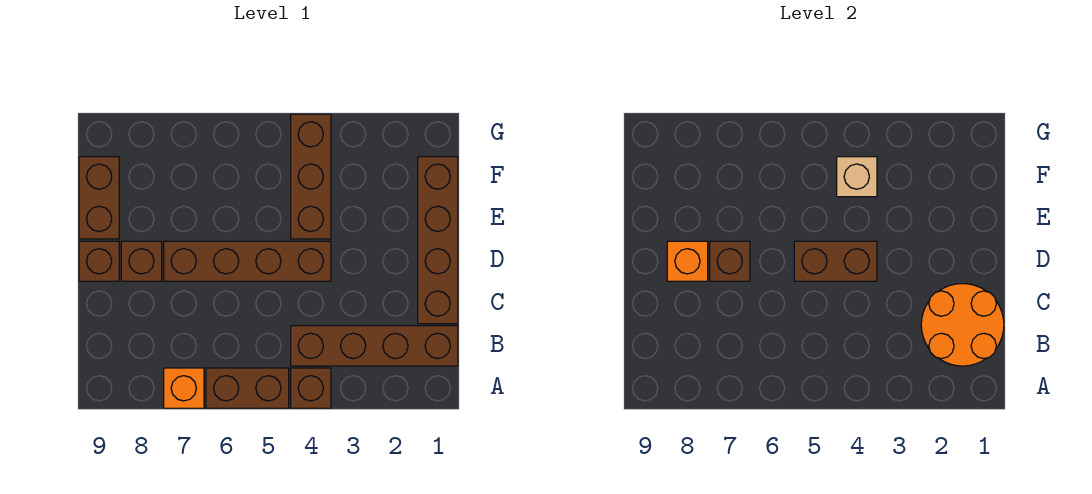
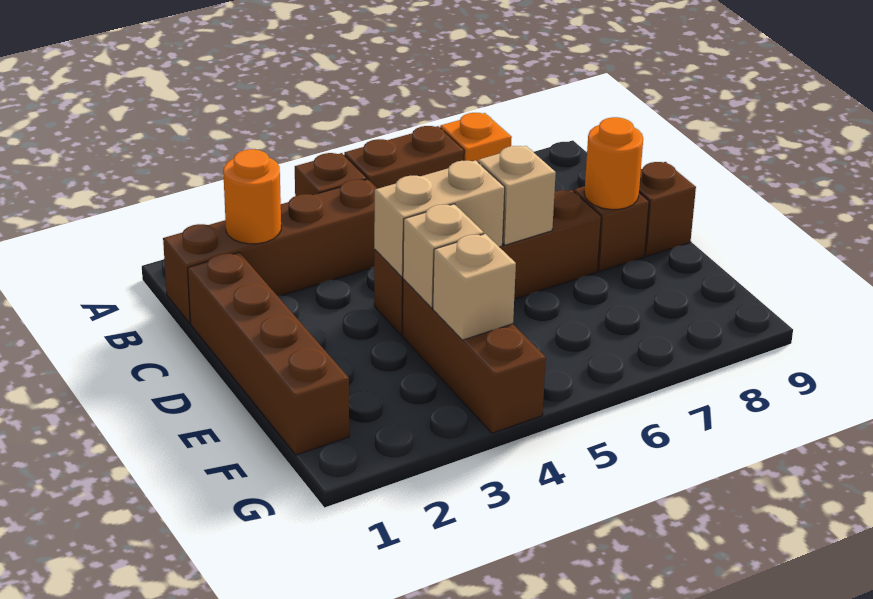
orange round brick B1:C2 level 2 -> orange round brick B2 level 2
brown brick D4:D5 level 2 -> tan brick D4:D5 level 2
none -> tan brick D6 level 2
brown brick D7 level 2 -> none
orange brick D8 level 2 -> orange round brick D8 level 2
none -> tan brick E4 level 2
brown brick E9:F9 level 1 -> none

